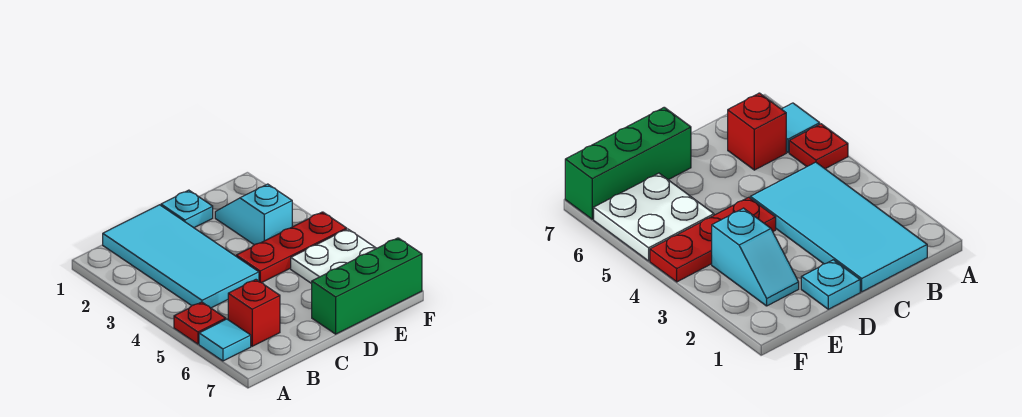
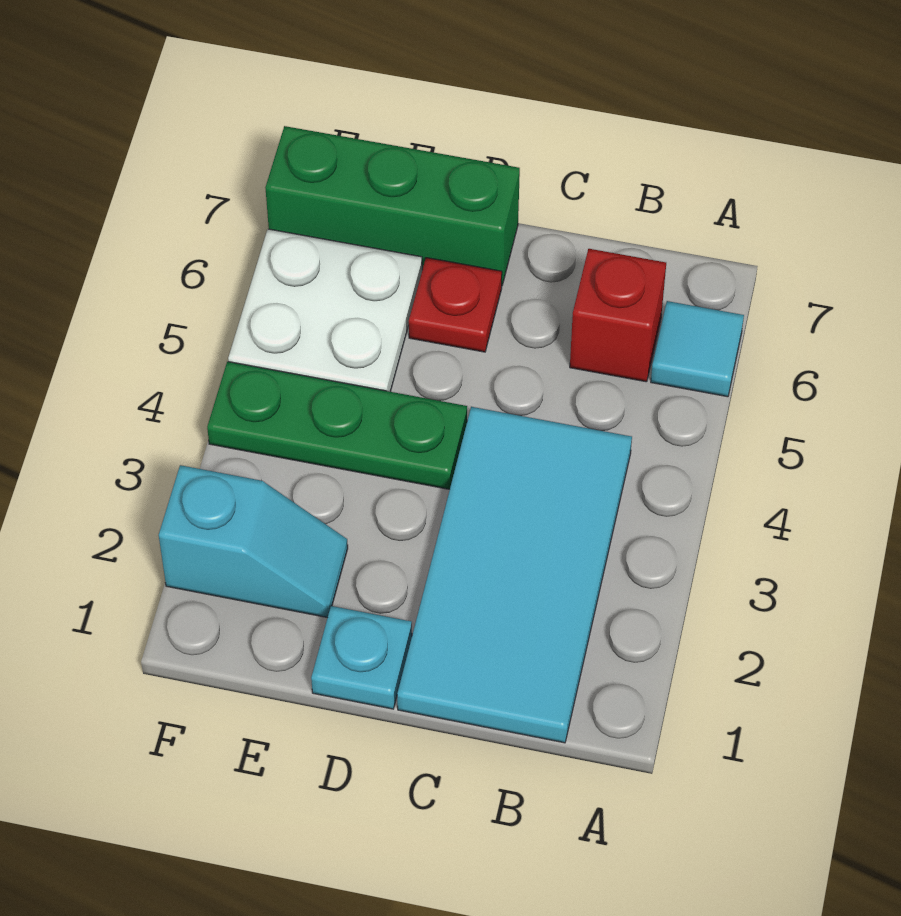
red plate A5 level 1 -> red plate D6 level 1
red plate D4:F4 level 1 -> green plate D4:F4 level 1
cyan slope E2:E3 level 1 top 3 -> cyan slope E2:F2 level 1 top F

